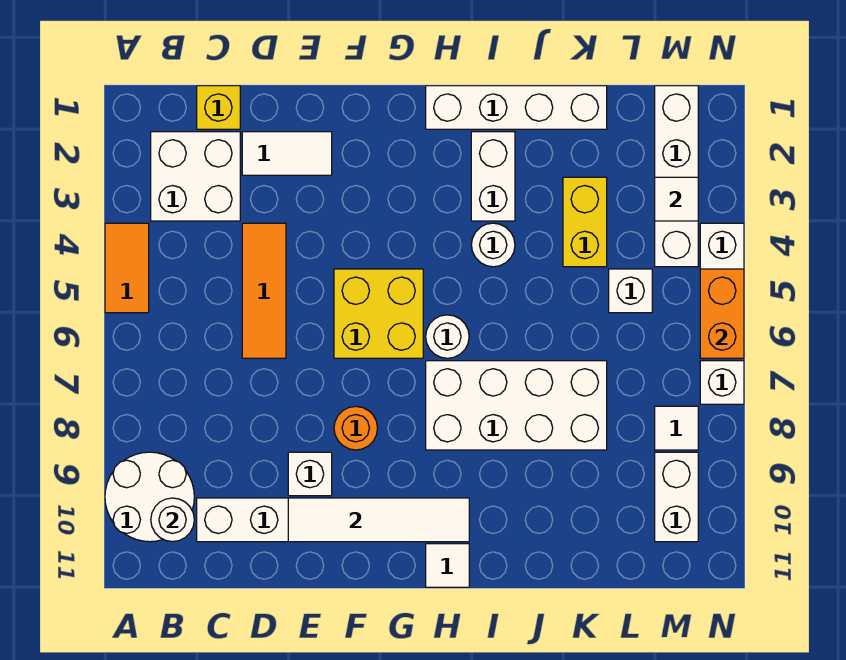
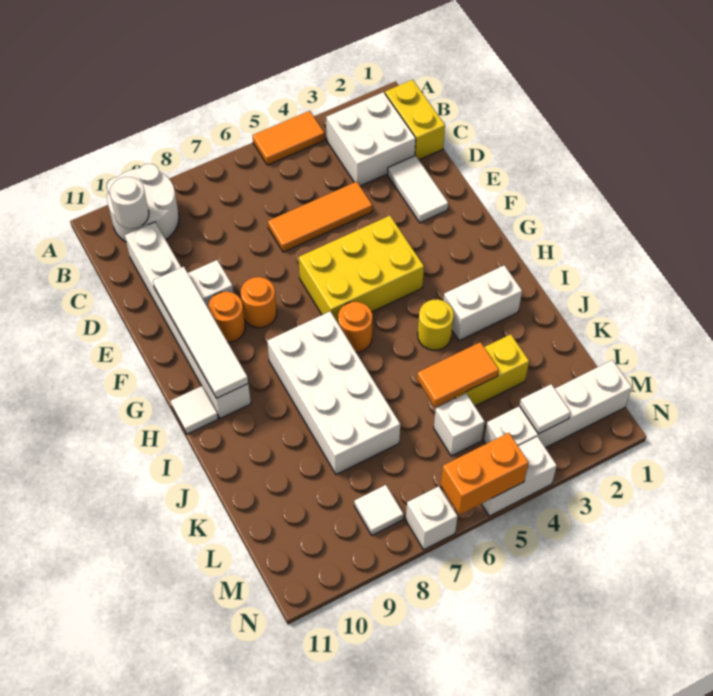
yellow brick C1 level 1 -> yellow brick B1:C1 level 1
yellow brick F5:G6 level 1 -> yellow brick F4:G6 level 1
none -> orange round brick F9 level 1
white brick H1:K1 level 1 -> none
white round brick H6 level 1 -> orange round brick H6 level 1
white round brick I4 level 1 -> yellow round brick I4 level 1
none -> orange tile K4:K5 level 2
white brick M9:M10 level 1 -> none

